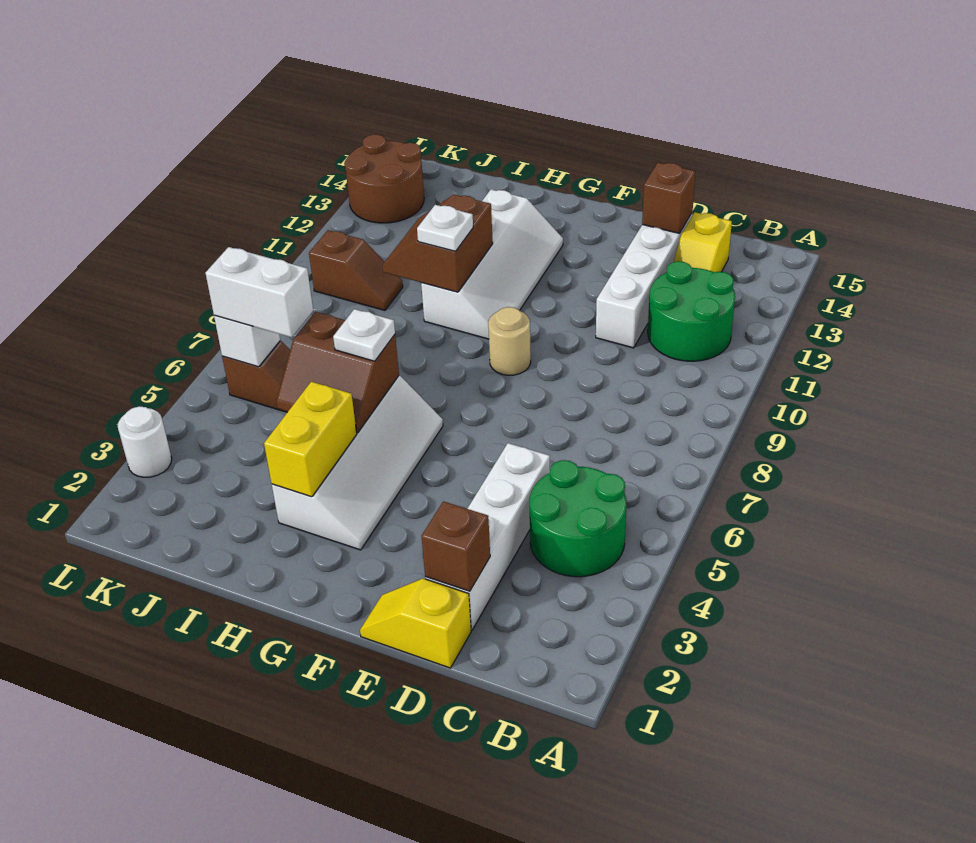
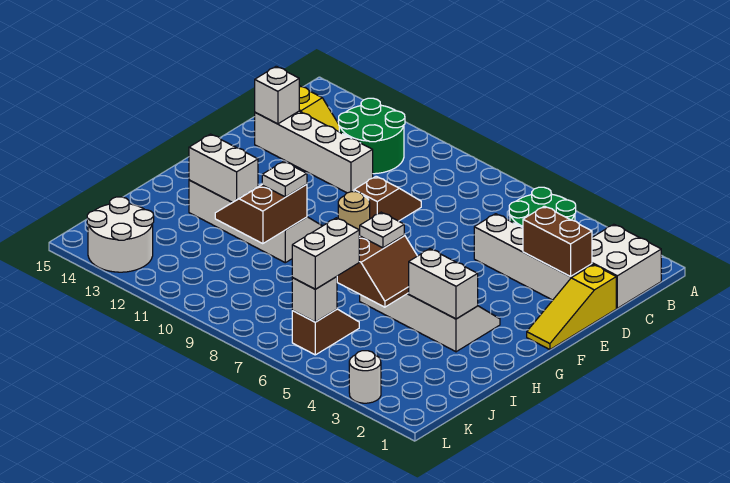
none -> white brick B1:C2 level 1
yellow slope D1:E1 level 1 top D -> yellow slope D1:F1 level 1 top D
brown brick D2 level 2 -> brown brick D2:D3 level 2
brown brick D14 level 2 -> white brick D14 level 2
yellow brick H3:H4 level 2 -> white brick H3:H4 level 2
brown slope H10:I11 level 2 top H -> brown slope H10:I11 level 2 top 10
none -> white brick H12:H13 level 2
brown slope J10:K10 level 1 top K -> brown slope D9:E9 level 1 top E
brown round brick K13:L14 level 1 -> white round brick K13:L14 level 1

